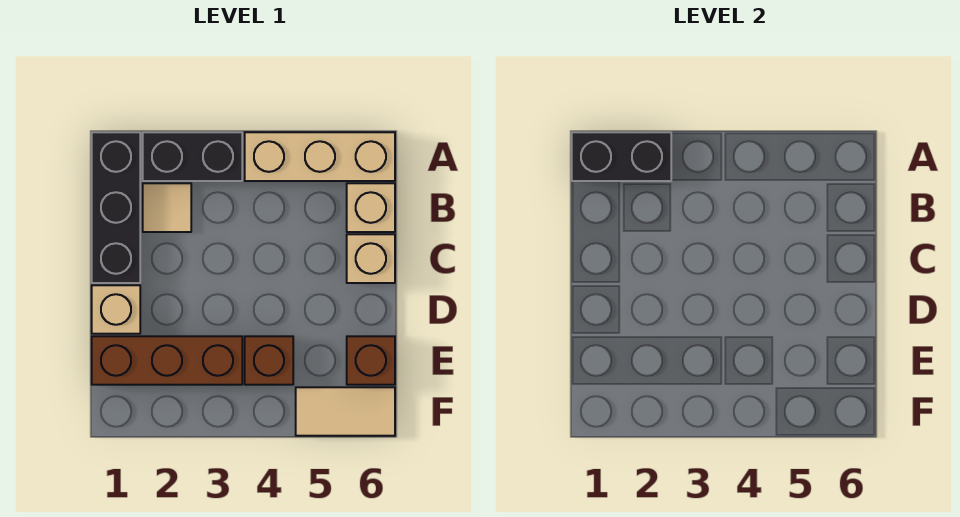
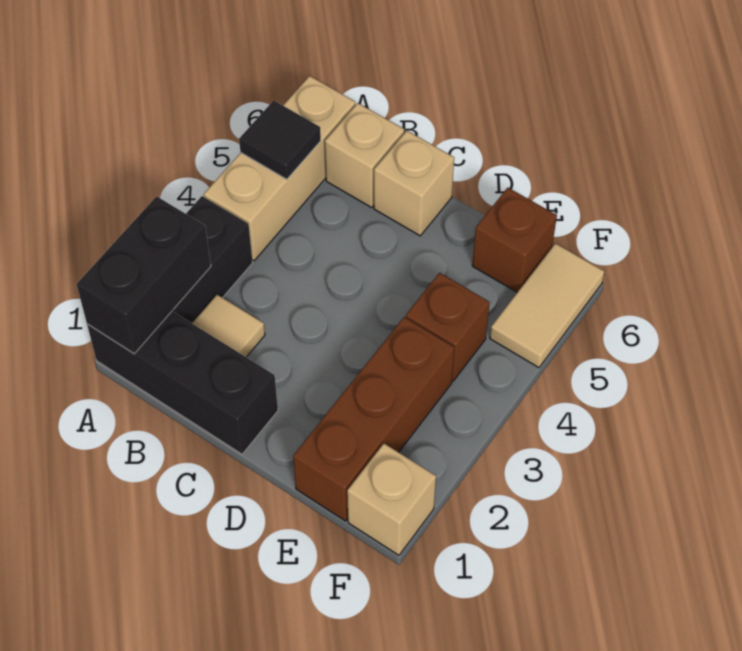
none -> black tile A5 level 2
tan brick D1 level 1 -> tan brick F1 level 1

